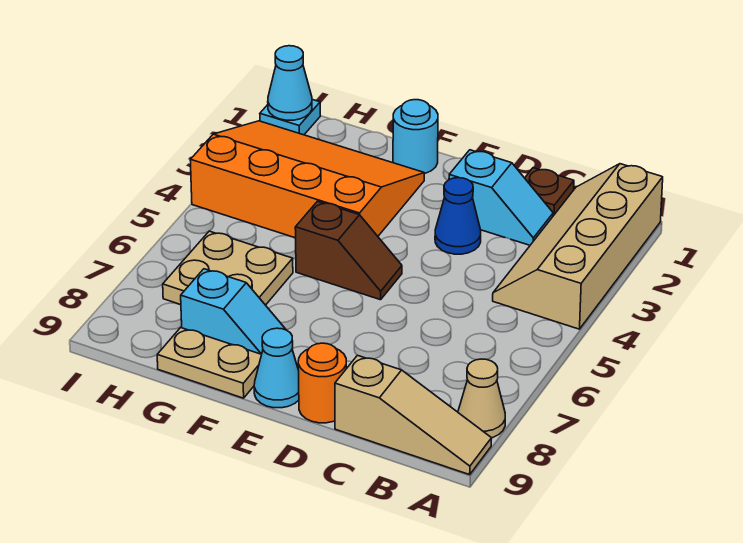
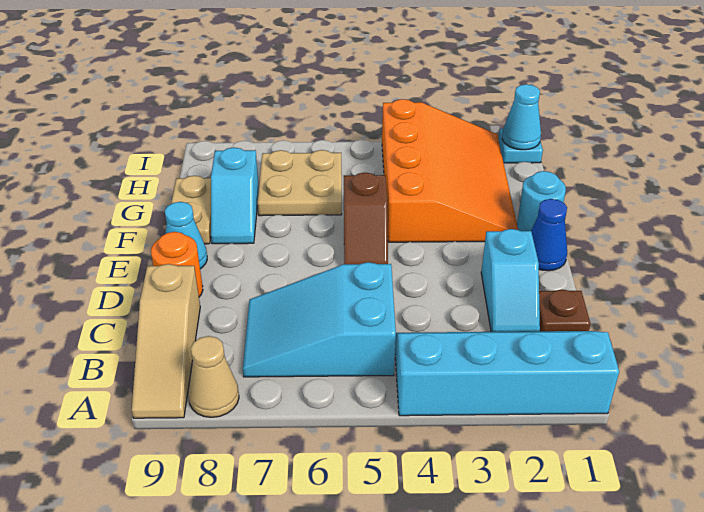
tan slope A1:B4 level 1 top A -> cyan slope A1:B4 level 1 top A
none -> cyan slope B5:C7 level 1 top 5
blue cone D3 level 1 -> blue cone E1 level 1

